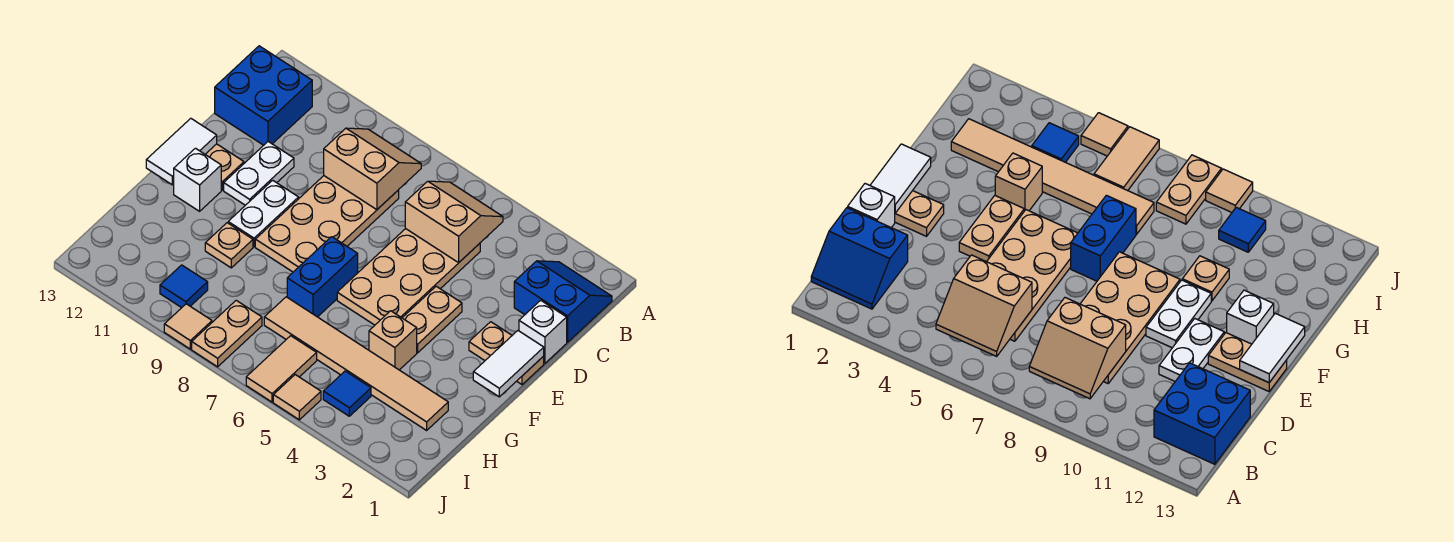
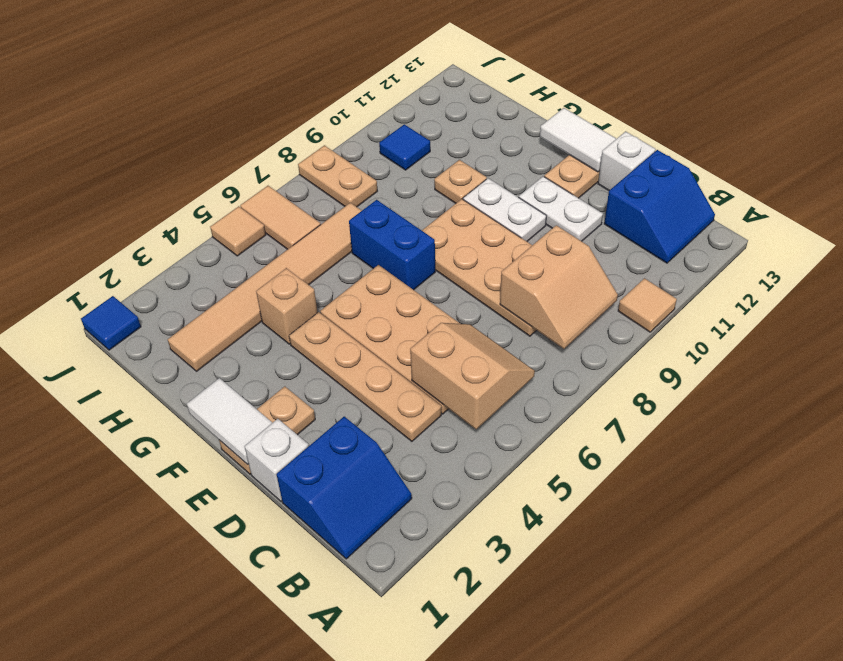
tan slope B5:C6 level 2 top C -> tan slope B5:C6 level 2 top 5
blue brick B12:C13 level 1 -> blue slope B12:C13 level 1 top C
tan plate E4:F4 level 1 -> tan plate C4:F4 level 1
white brick F12 level 1 -> white brick D13 level 1
blue tile I4 level 1 -> blue tile J1 level 1
tan tile J9 level 1 -> tan tile A10 level 1

